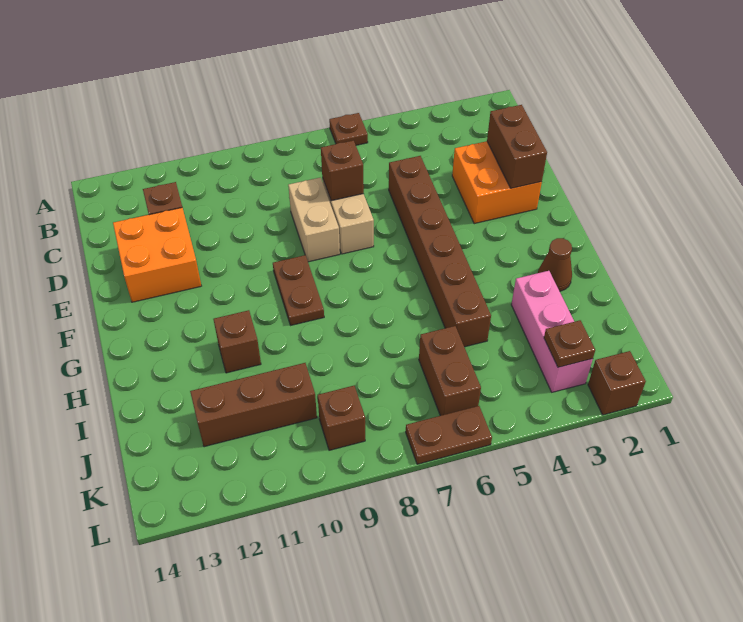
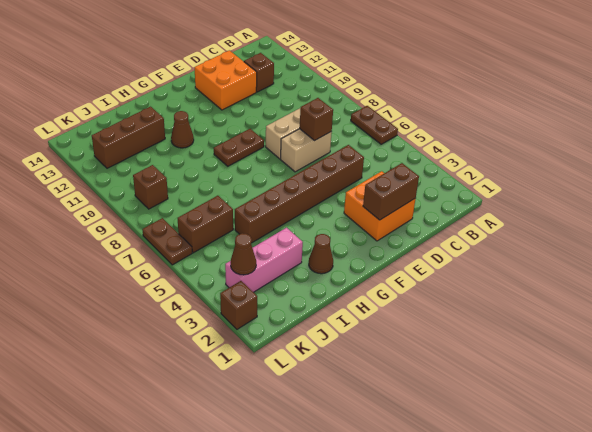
brown plate A6 level 1 -> brown plate A6:A7 level 1
brown brick H11 level 1 -> brown cone H11 level 1
brown brick J10:J12 level 1 -> brown brick I12:K12 level 1
brown plate K3 level 2 -> brown cone K3 level 2

